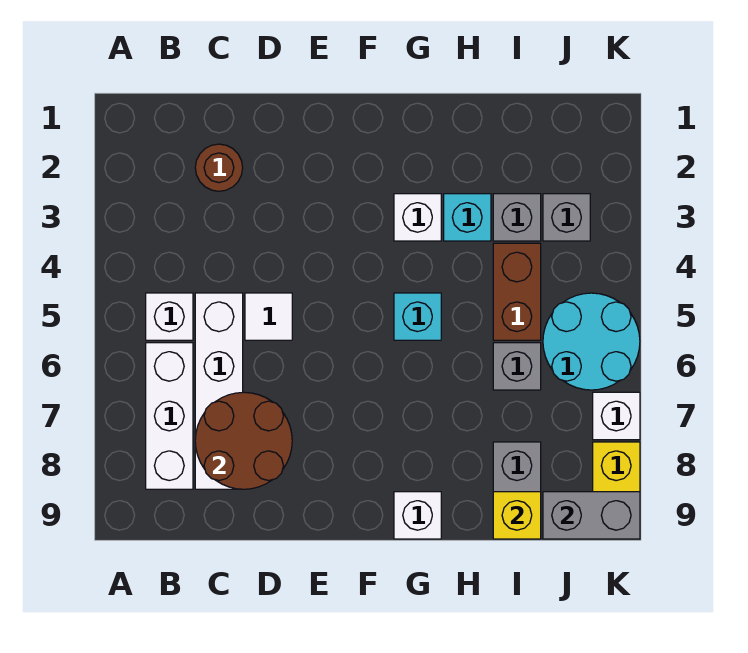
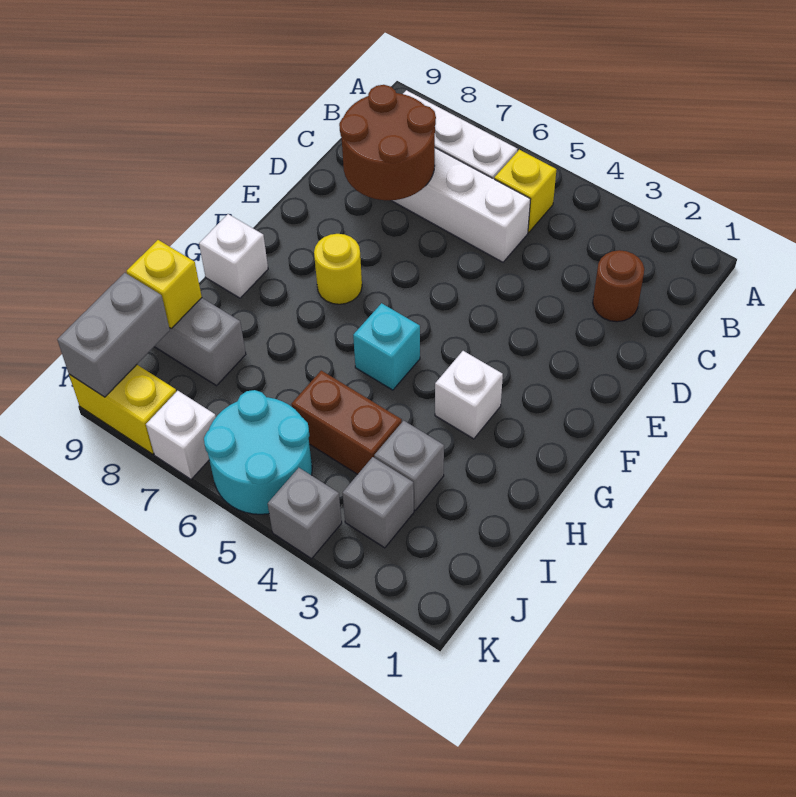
white brick B5 level 1 -> yellow brick B5 level 1
white tile D5 level 1 -> none
none -> yellow round brick F7 level 1
cyan brick H3 level 1 -> none
grey brick I6 level 1 -> grey brick K4 level 1

